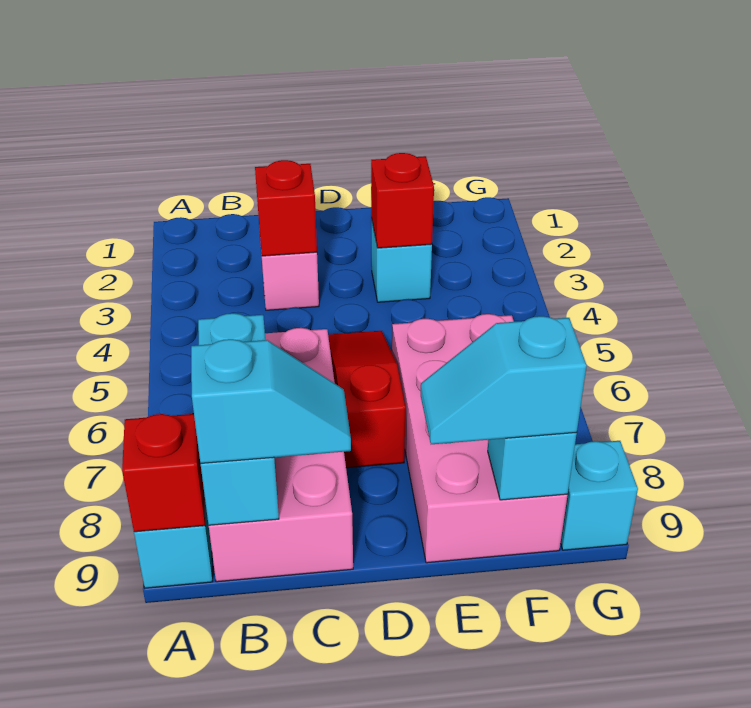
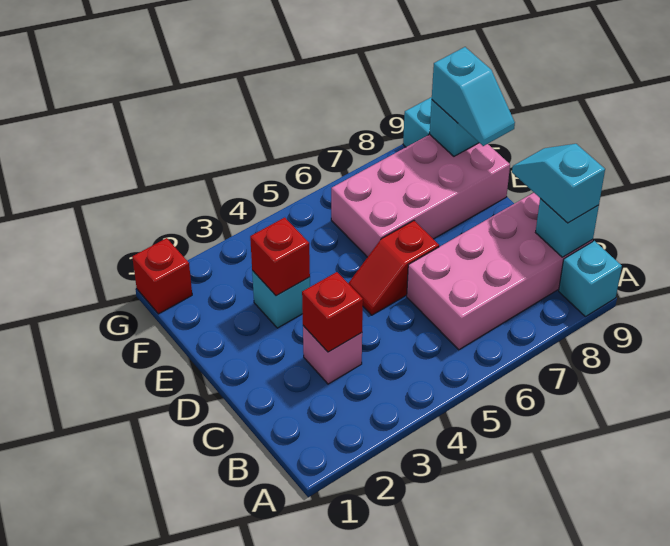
red brick A9 level 2 -> red brick G1 level 1
cyan brick B7:B9 level 2 -> cyan brick B9 level 2
red slope D5:D7 level 1 top 7 -> red slope D5:D6 level 1 top 6

